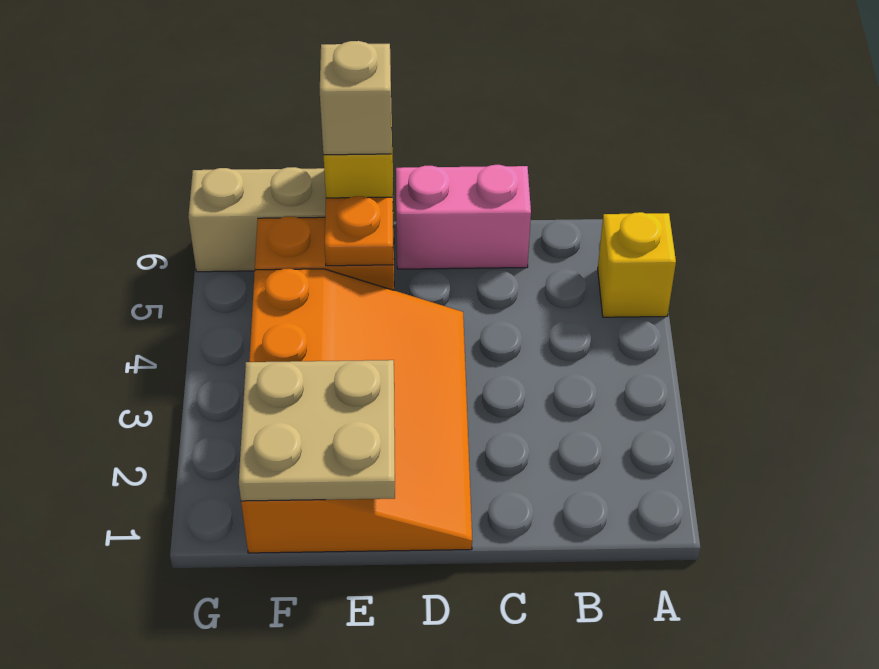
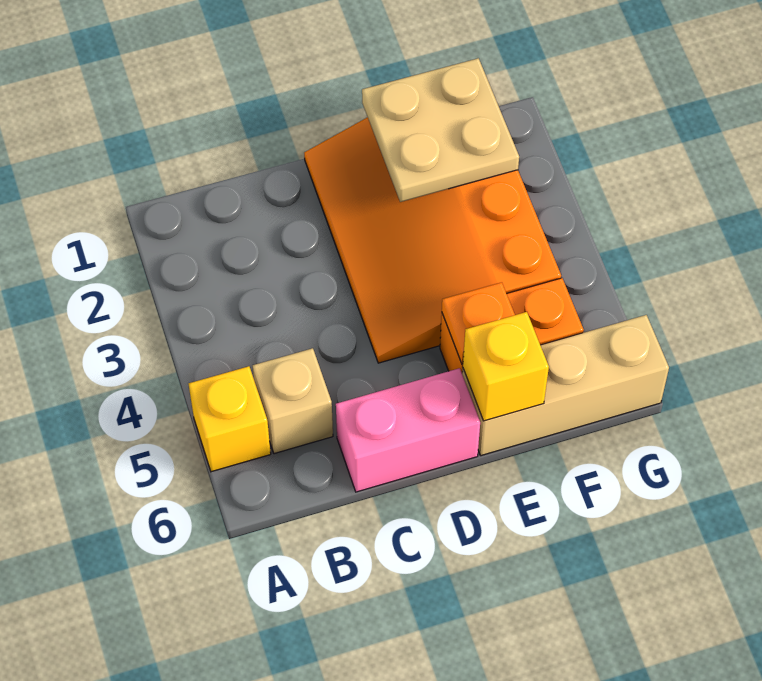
tan brick E6 level 3 -> tan brick B5 level 1

